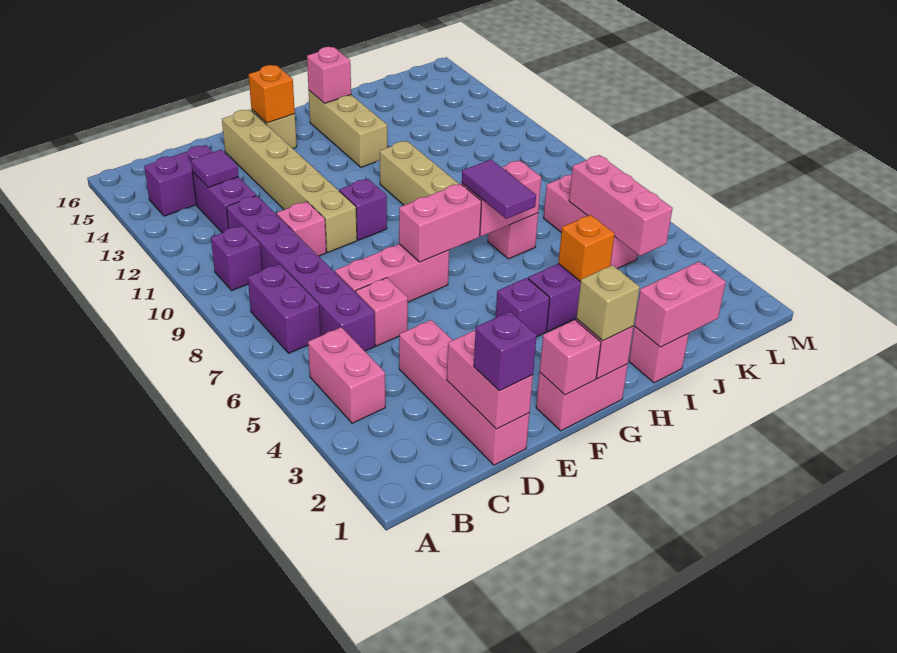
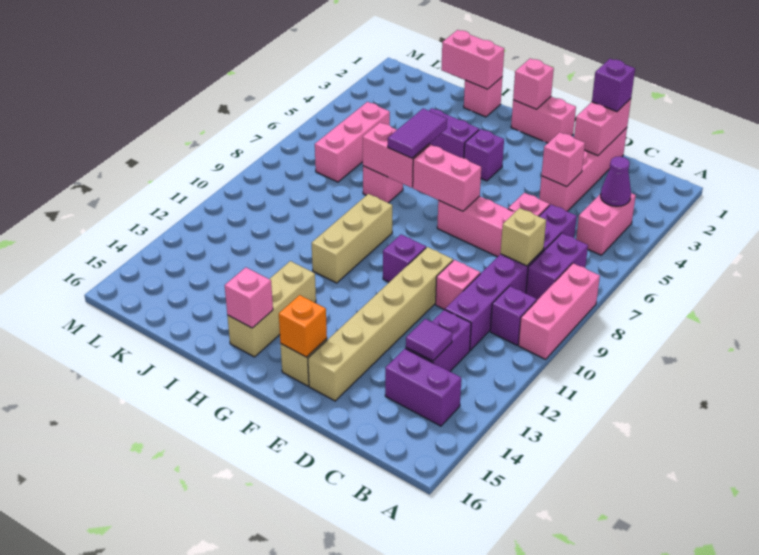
none -> purple cone B4 level 2
pink brick F1 level 2 -> pink brick D4 level 2
tan brick G1 level 3 -> tan brick C8 level 2
orange brick I4 level 2 -> none
pink brick K4:K6 level 2 -> pink brick A8:A10 level 1

